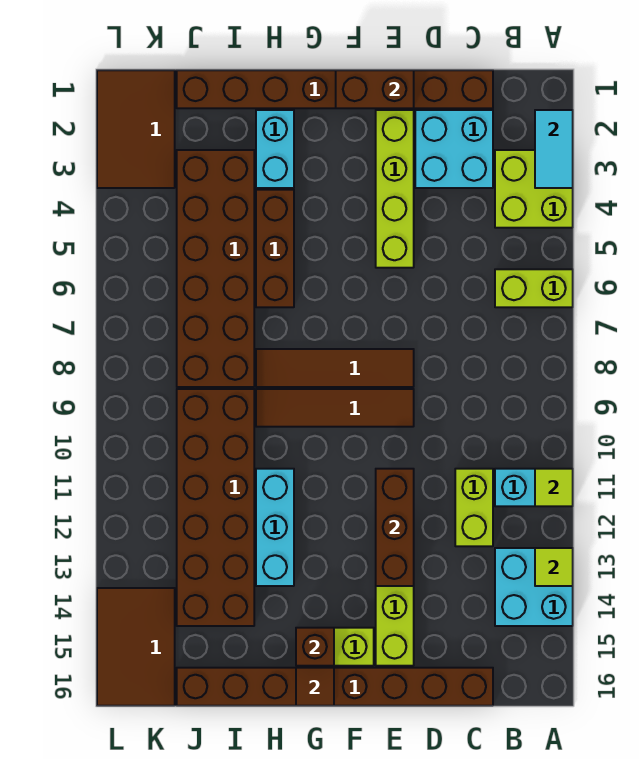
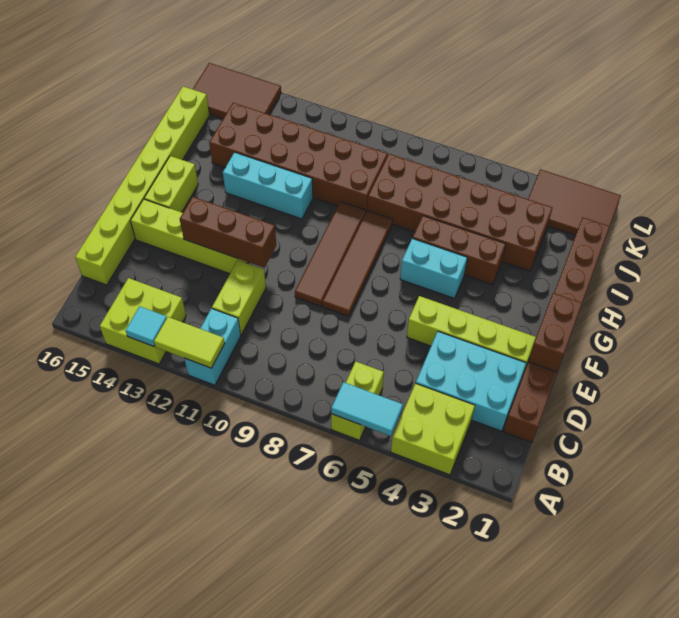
cyan tile A2:A3 level 2 -> cyan tile A5:A6 level 2
lime tile A11 level 2 -> lime tile A11:A12 level 2
cyan brick A13:B14 level 1 -> lime brick A13:B14 level 1
lime tile A13 level 2 -> cyan tile A13 level 2
cyan brick C2:D3 level 1 -> cyan brick C2:D4 level 1
lime brick C11:C12 level 1 -> lime brick C11:D11 level 1
brown brick C16:J16 level 1 -> lime brick C16:J16 level 1
brown brick G15 level 2 -> none
brown tile G16 level 2 -> none
cyan brick H2:H3 level 1 -> cyan brick G5:G6 level 1

